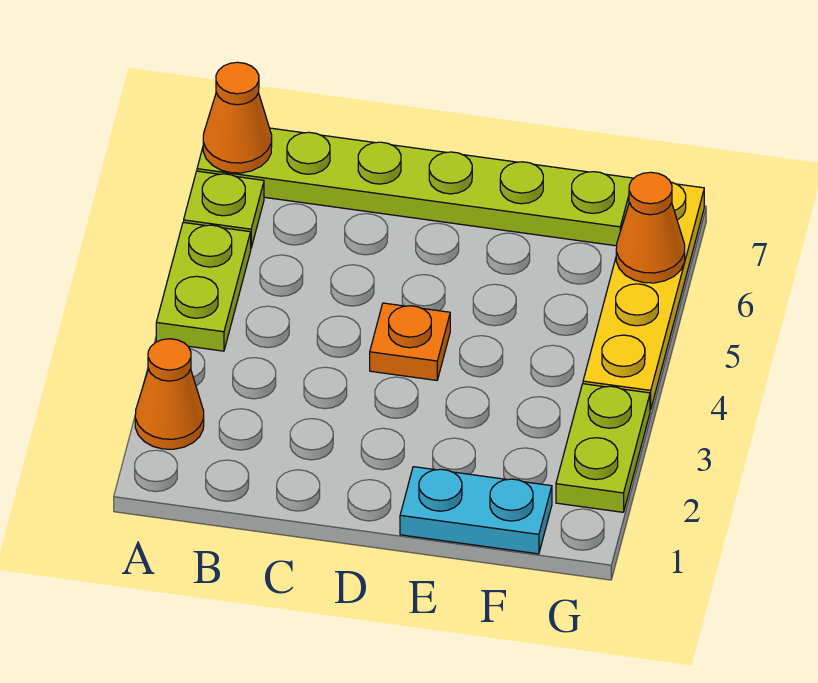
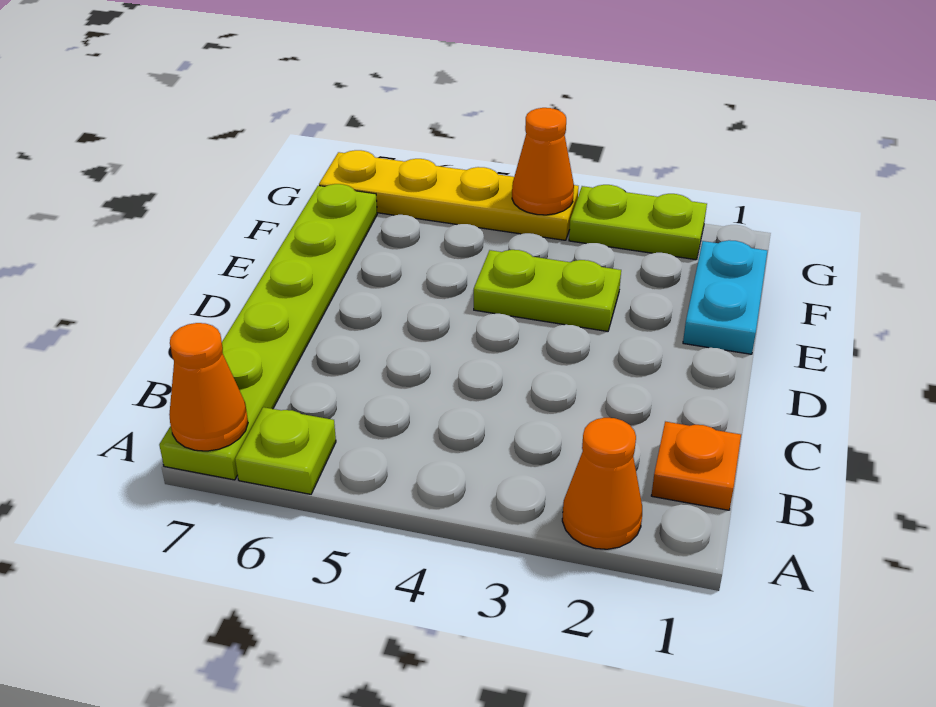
lime plate A4:A5 level 1 -> lime plate E3:E4 level 1
orange plate D4 level 1 -> orange plate B1 level 1
orange cone G6 level 2 -> orange cone G4 level 2

